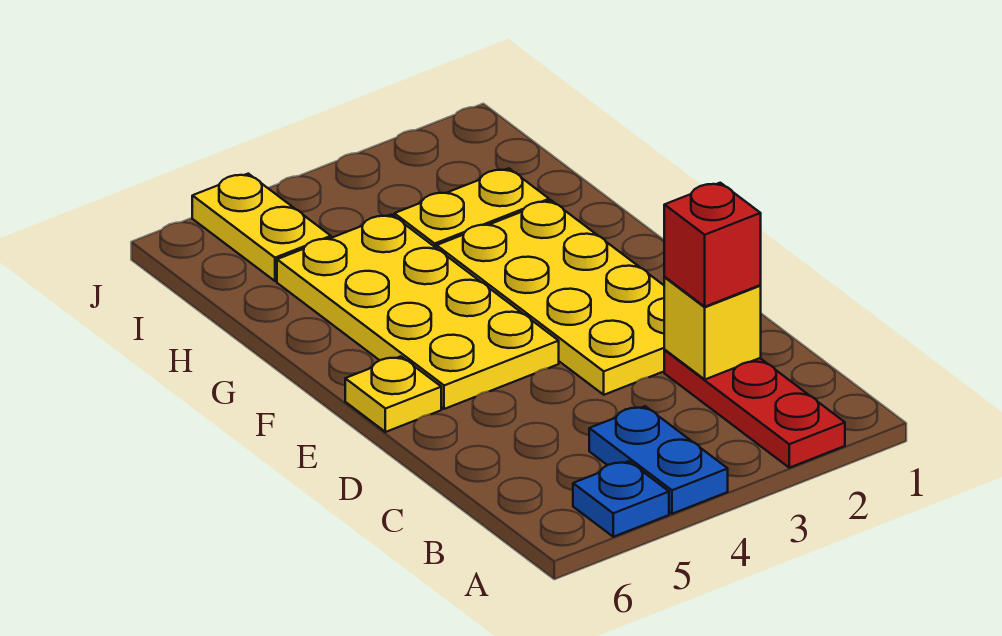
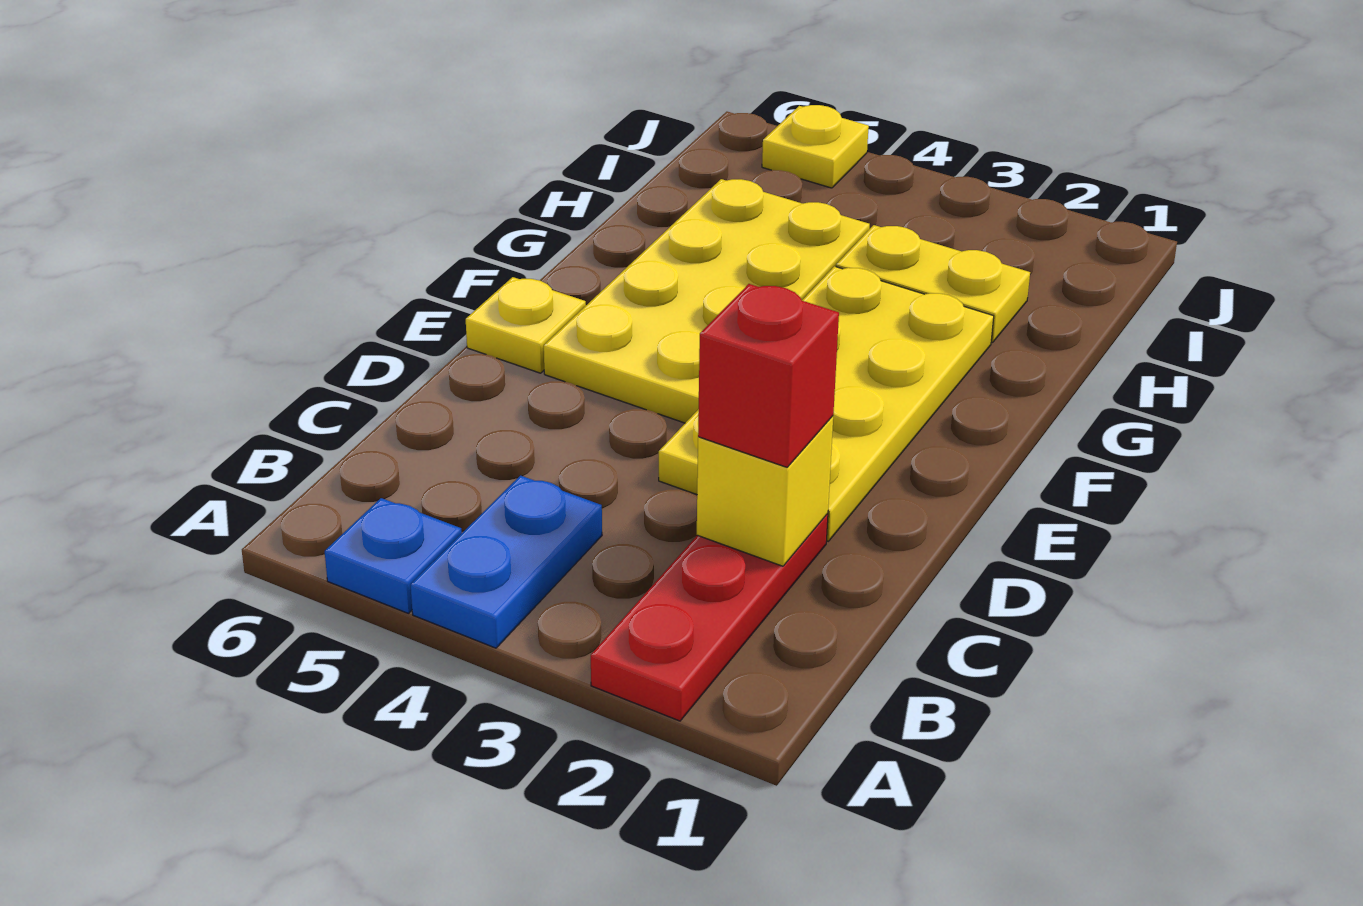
yellow plate I5:J5 level 1 -> yellow plate J5 level 1

